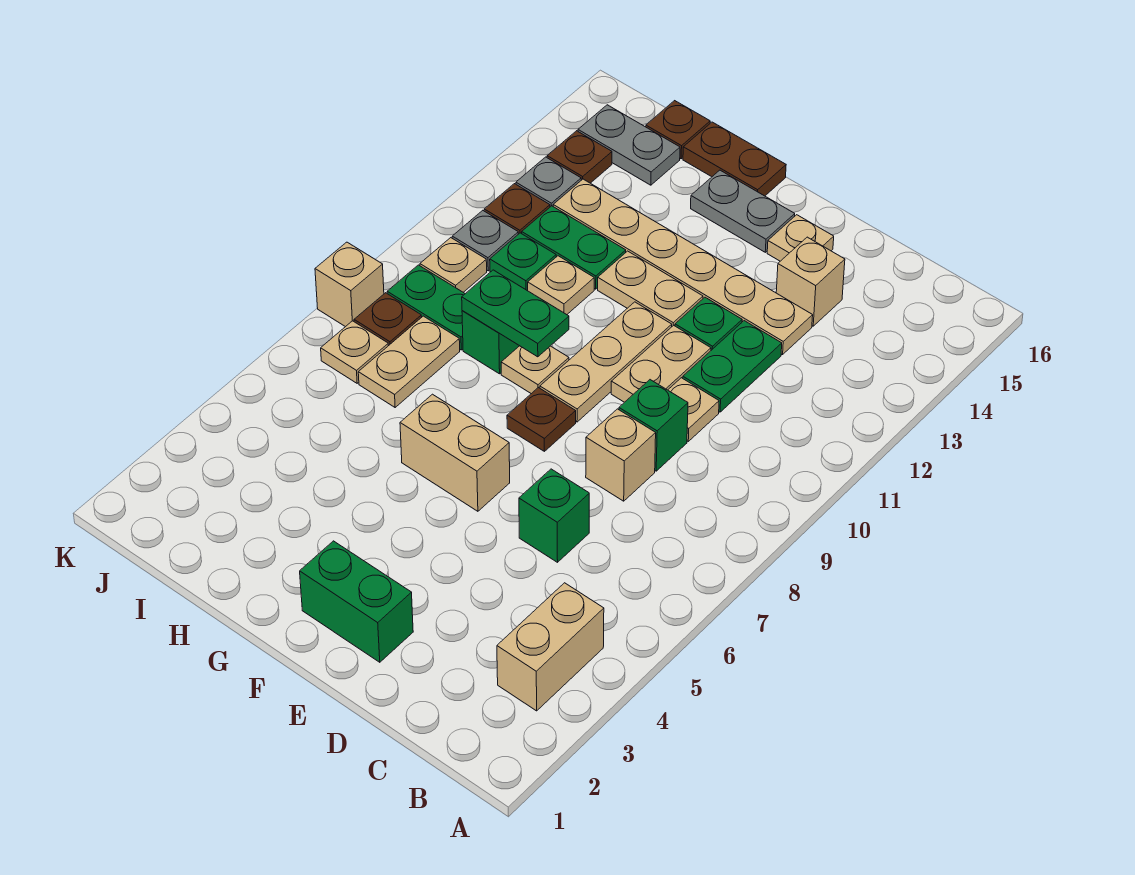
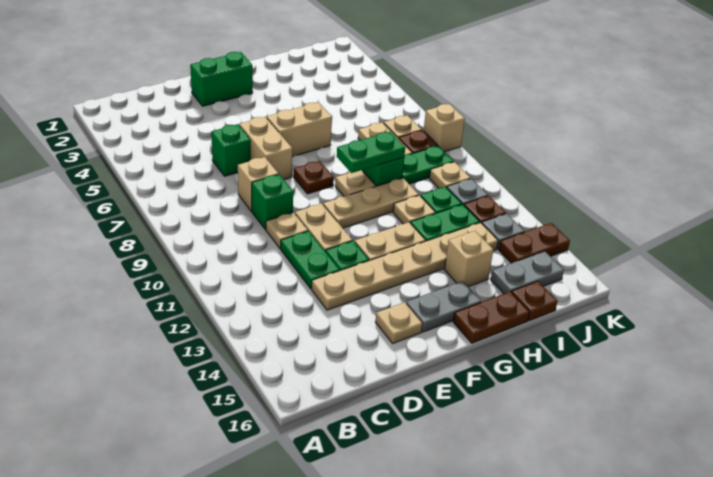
tan brick B3:B4 level 1 -> tan brick E6:E7 level 1
tan brick D14 level 1 -> tan brick H14 level 1
tan plate F9:F11 level 1 -> tan plate F10:H10 level 1
brown plate J14 level 1 -> brown plate J14:K14 level 1

